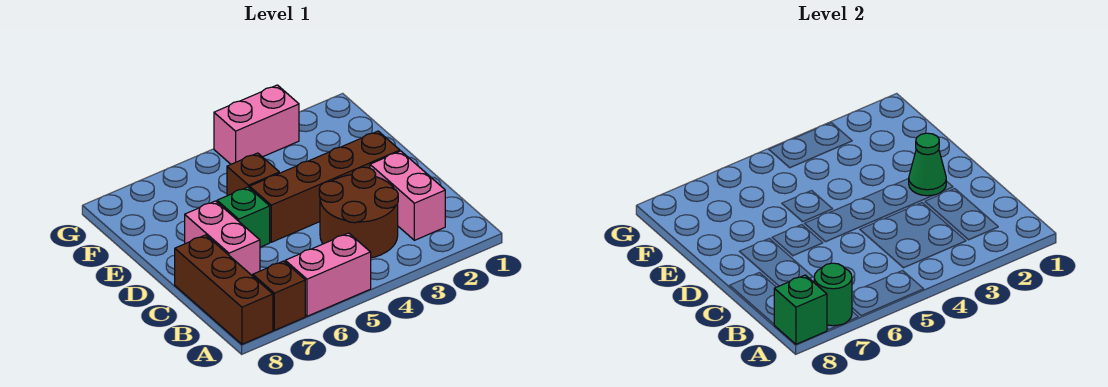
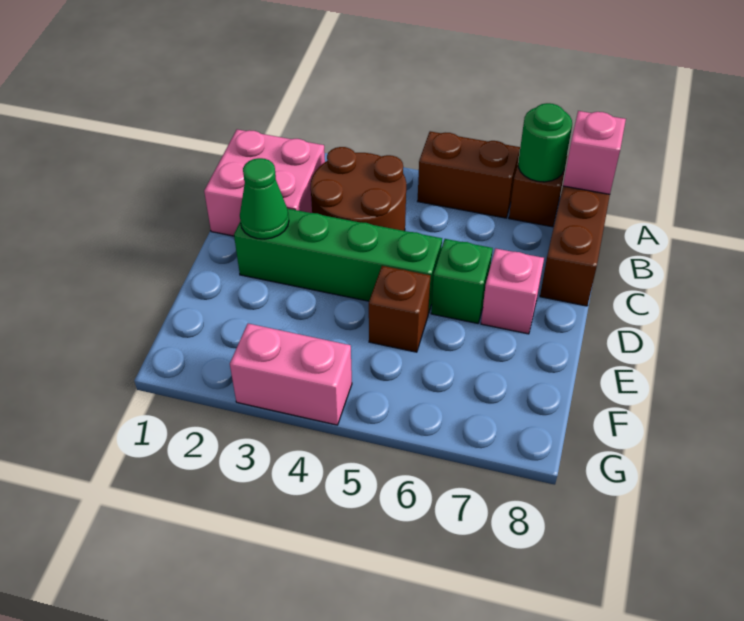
pink brick A5:A6 level 1 -> brown brick A5:A6 level 1
green brick A8 level 2 -> pink brick A8 level 2
pink brick B2:C2 level 1 -> pink brick B1:C2 level 1
pink brick C7:D7 level 1 -> pink brick D7 level 1
brown brick D2:D5 level 1 -> green brick D2:D5 level 1

